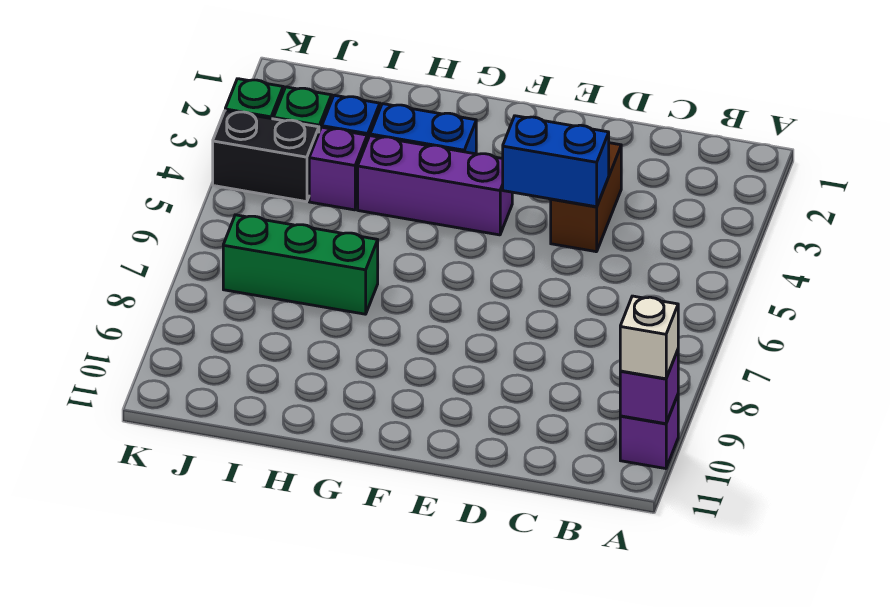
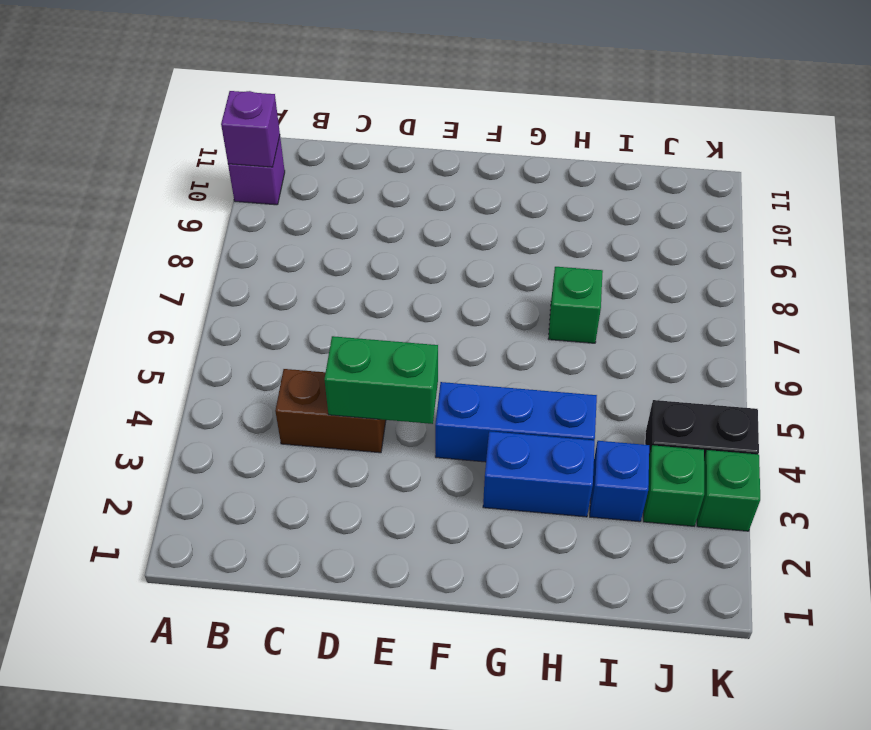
white brick A10 level 3 -> none
brown brick D3:D4 level 1 -> brown brick C4:D4 level 1
blue brick D4:E4 level 2 -> green brick D4:E4 level 2
purple brick F4:H4 level 1 -> blue brick F4:H4 level 1
green brick H7:J7 level 1 -> green brick H7 level 1
purple brick I4 level 1 -> none

